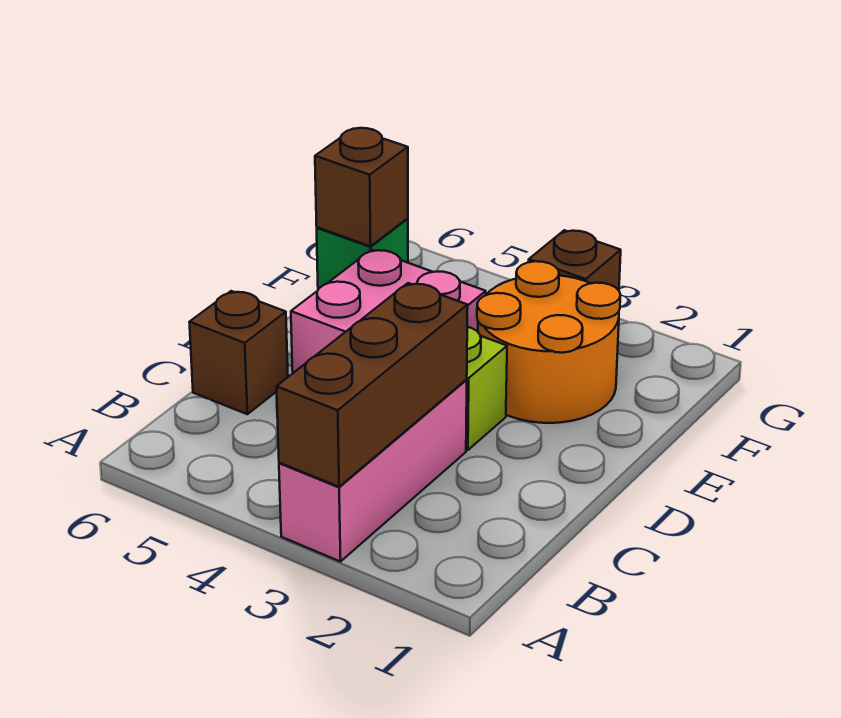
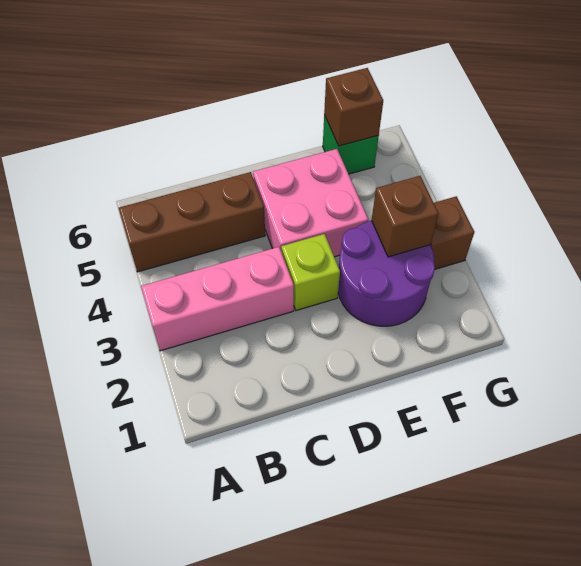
brown brick A3:C3 level 2 -> brown brick A5:C5 level 1
brown brick C6 level 1 -> brown brick F3 level 2
orange round brick E2:F3 level 1 -> purple round brick E2:F3 level 1

